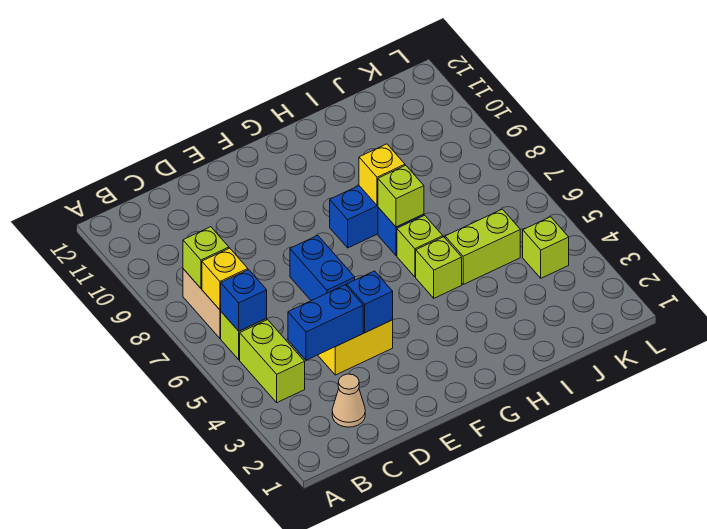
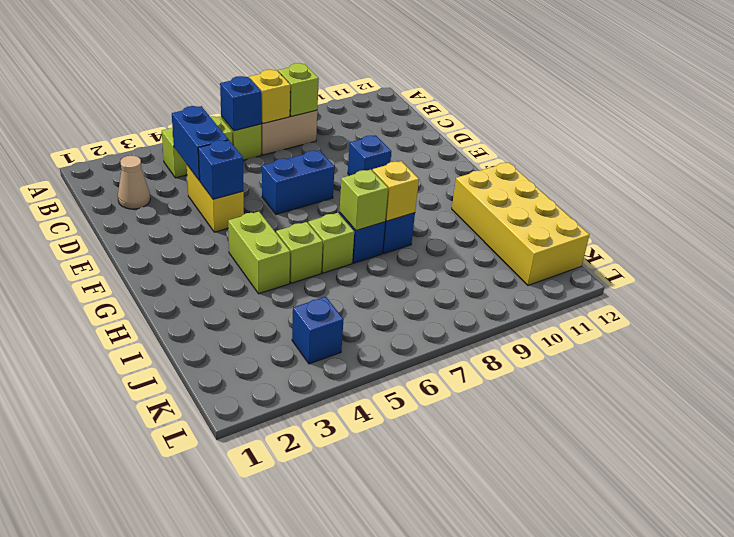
none -> blue brick E9 level 1
none -> yellow brick H11:K12 level 1
lime brick I5:J5 level 1 -> lime brick G4:H4 level 1
lime brick K4 level 1 -> blue brick K4 level 1

